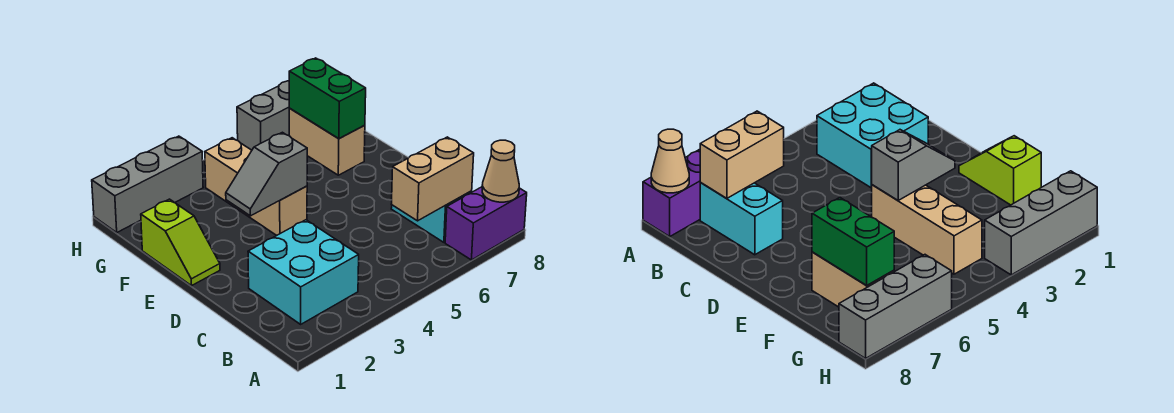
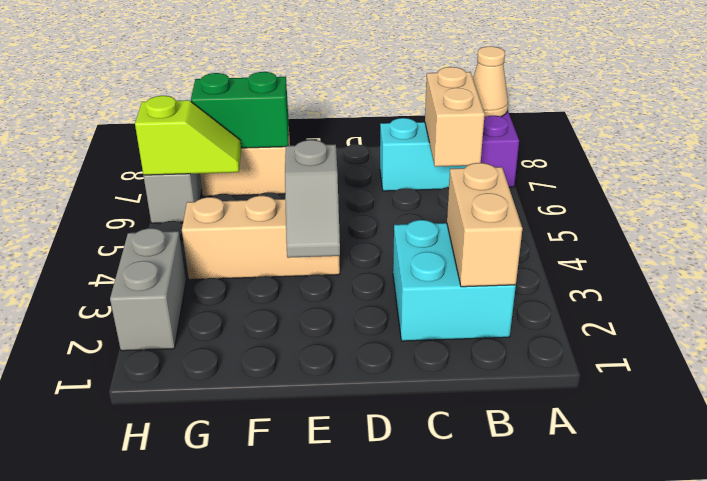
none -> tan brick B2:B3 level 2
lime slope E1:F1 level 1 top F -> lime slope G6:H6 level 2 top H
grey brick H1:H3 level 1 -> grey brick H2:H3 level 1

